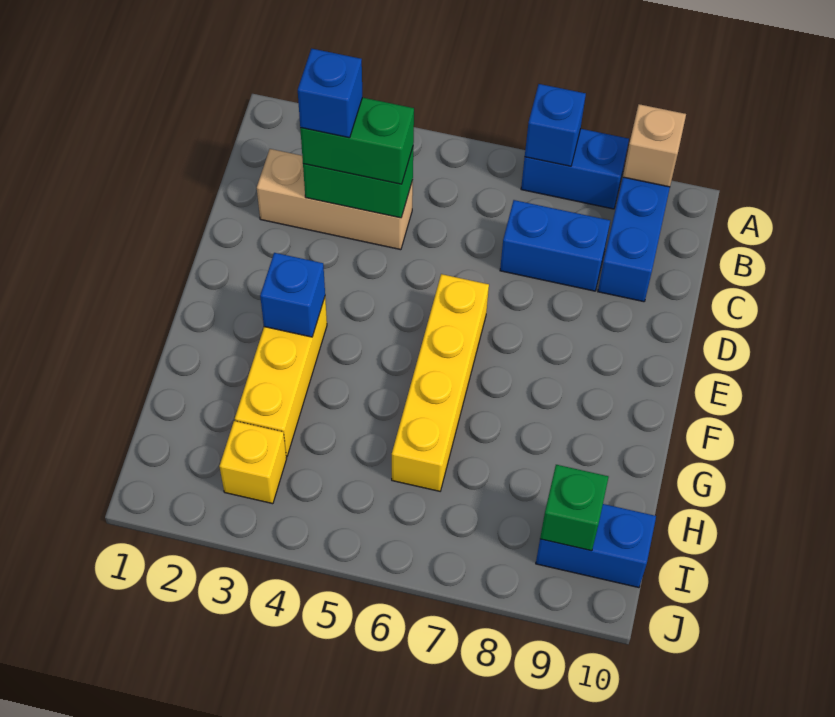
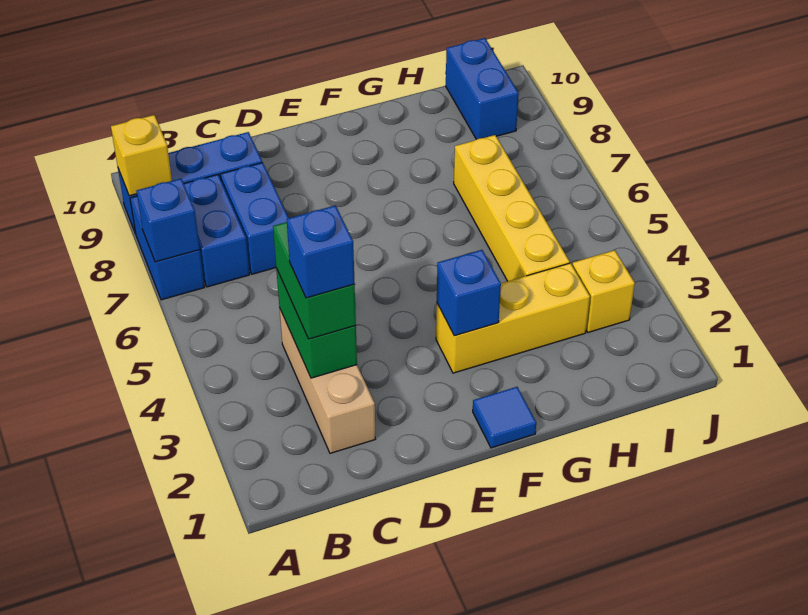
tan brick A9 level 2 -> yellow brick A9 level 2
none -> blue brick B7:B8 level 1
yellow brick E6:H6 level 1 -> yellow brick H4:H7 level 1
none -> blue tile F1 level 1
green brick I9 level 2 -> none

